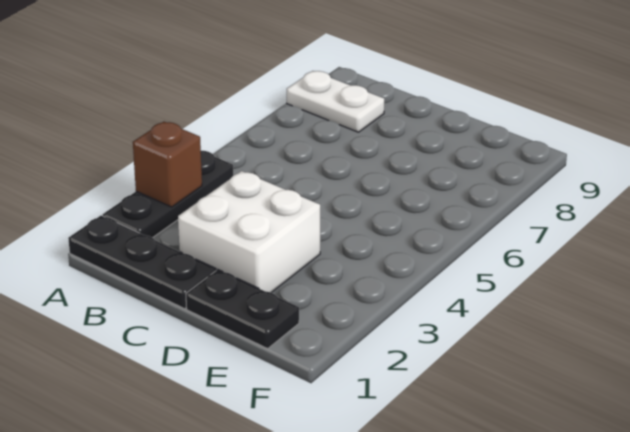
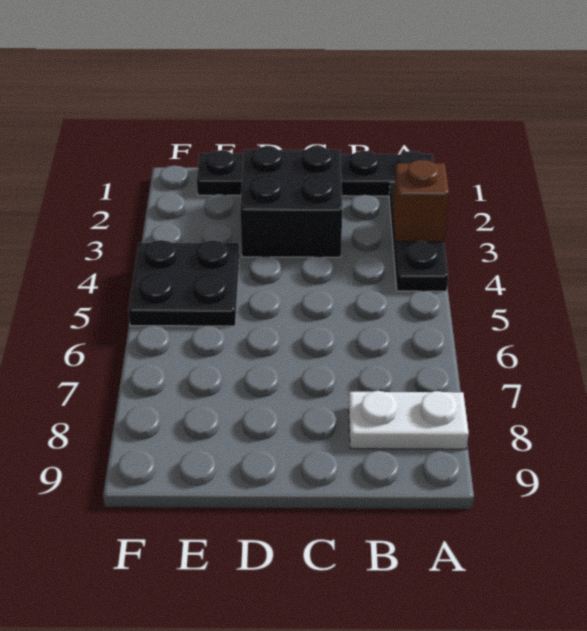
white brick C2:D3 level 1 -> black brick C2:D3 level 1
none -> black plate E4:F5 level 1

